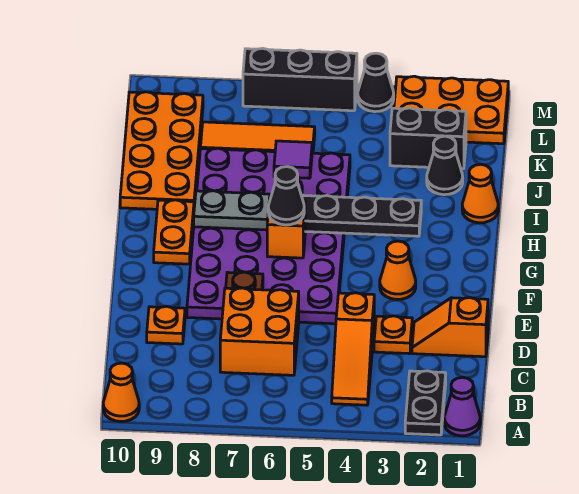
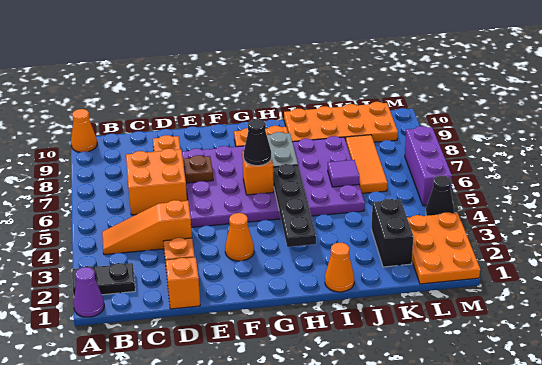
black cone J2 level 1 -> none
black brick M5:M7 level 1 -> purple brick M5:M7 level 1

